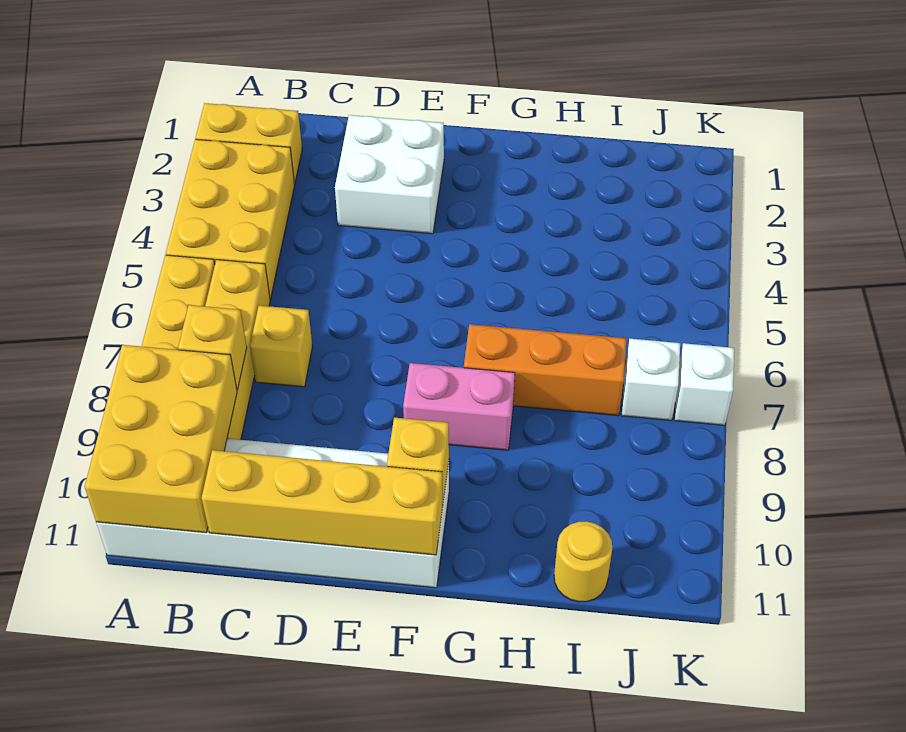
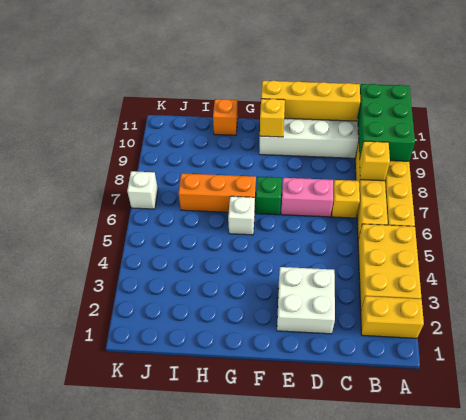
yellow brick A9:B11 level 2 -> green brick A9:B11 level 2
none -> green brick F7 level 1
pink brick F8:G8 level 1 -> pink brick D7:E7 level 1
none -> orange brick H11 level 1
yellow round brick I11 level 1 -> none
white brick J7 level 1 -> white brick G6 level 1

